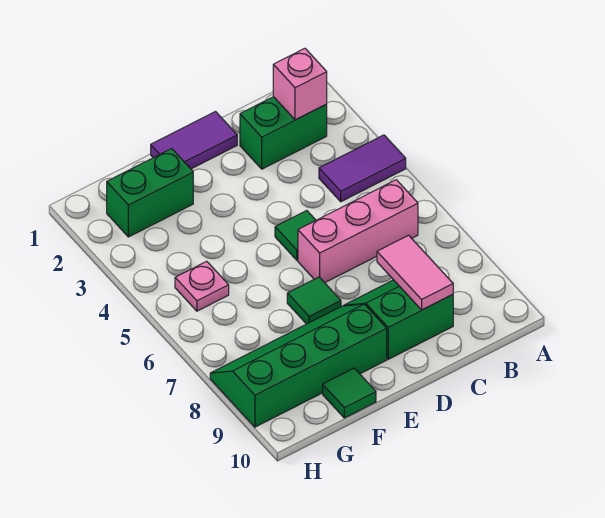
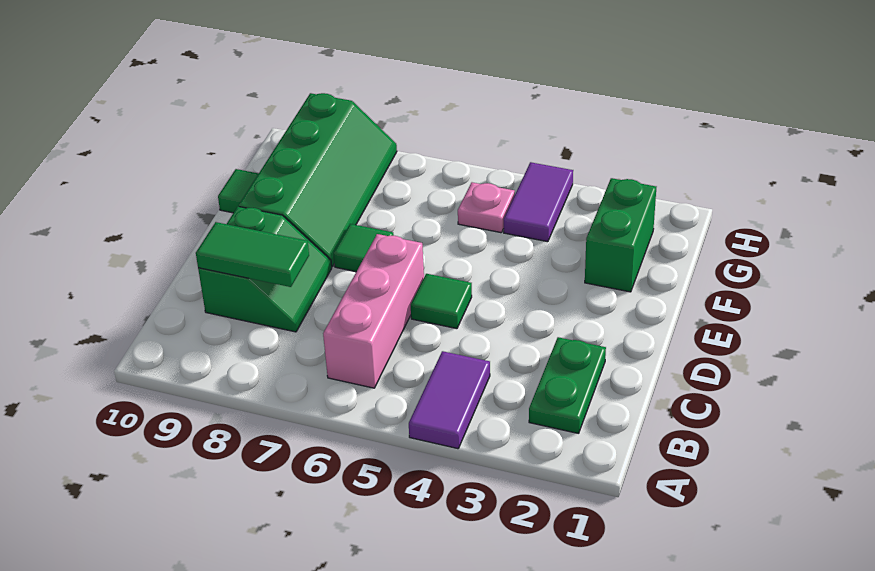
green brick B2:C2 level 1 -> green plate B2:C2 level 1
pink brick B2 level 2 -> none
pink tile C8:C9 level 2 -> green tile C8:C9 level 2
purple tile D1:E1 level 1 -> purple tile G4:H4 level 1

